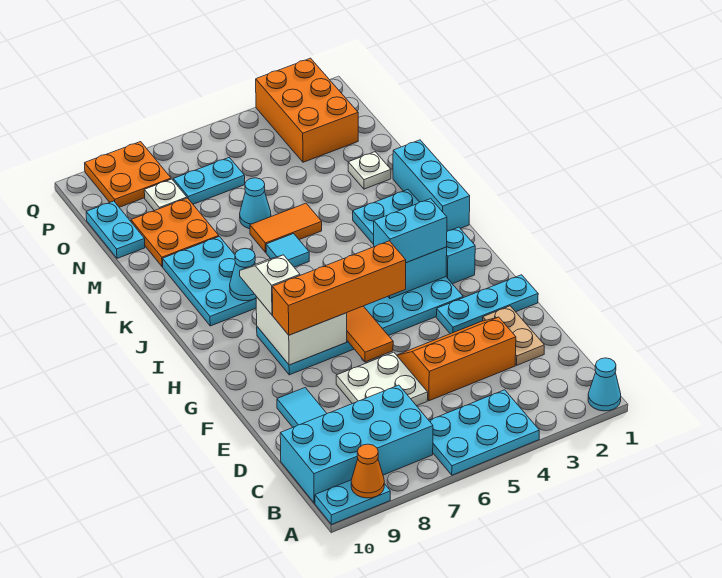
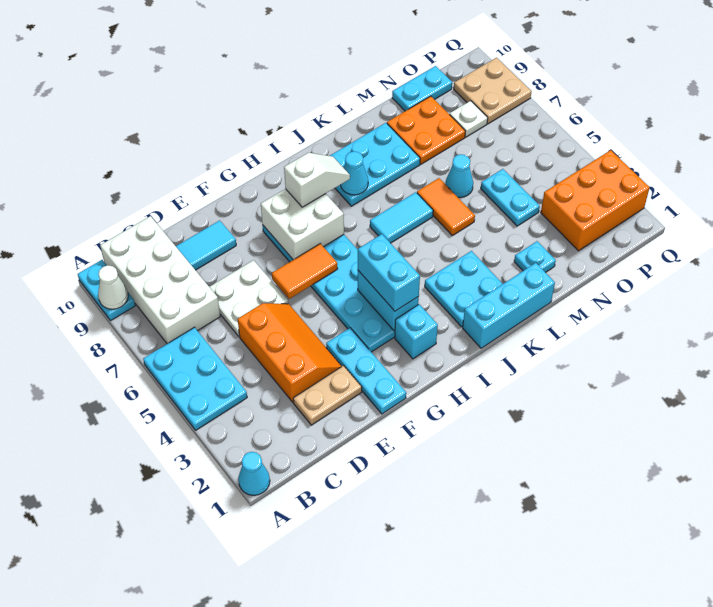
orange cone A9 level 2 -> white cone A9 level 2
cyan brick B7:C10 level 1 -> white brick B7:C10 level 1
orange brick G5:G8 level 3 -> none
cyan tile K6 level 1 -> cyan tile J6:K6 level 1
white plate M2 level 1 -> cyan plate M2 level 1
cyan plate O6:O7 level 1 -> cyan plate N4:N5 level 1
orange plate P8:Q9 level 1 -> tan plate P8:Q9 level 1

